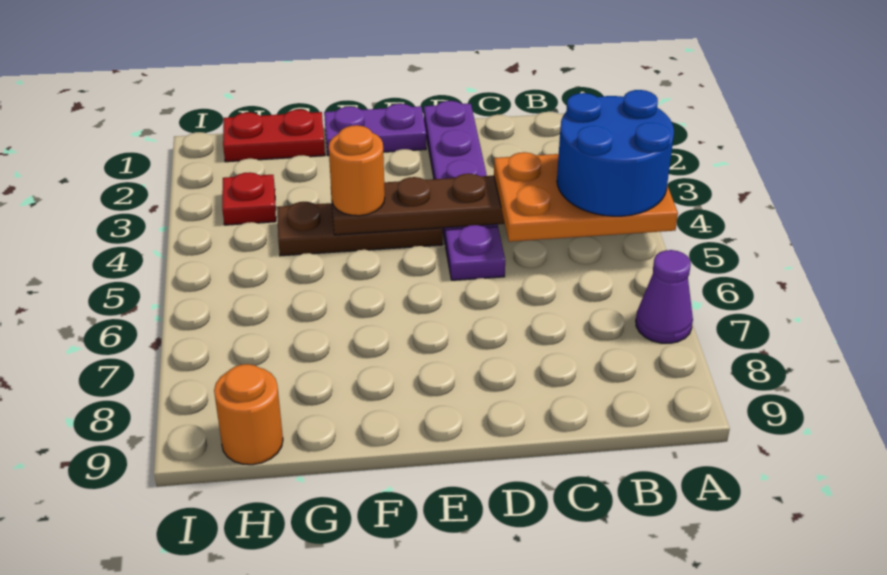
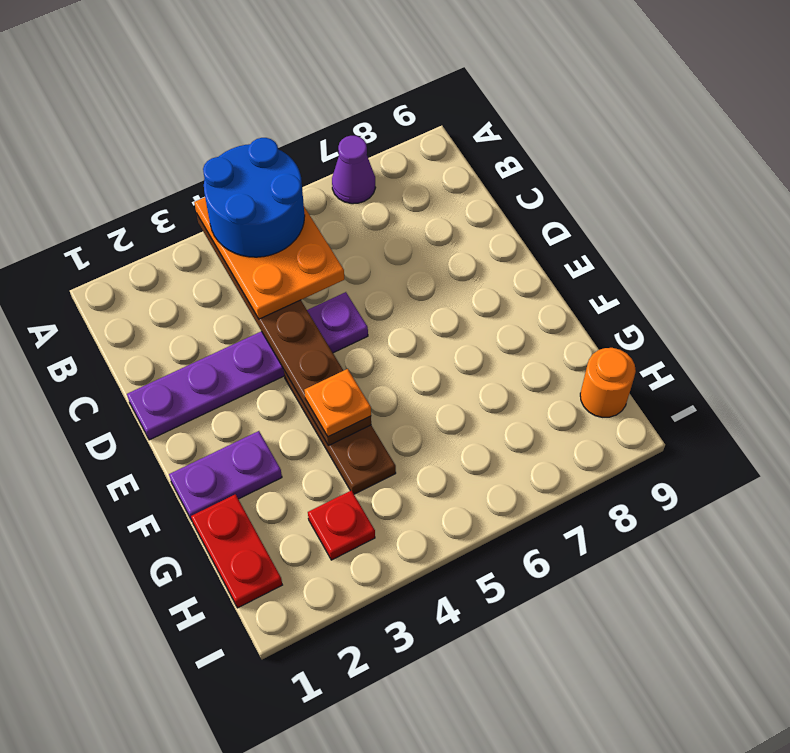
purple plate E1:F1 level 1 -> purple plate F1:F2 level 1
orange round brick F4 level 3 -> orange plate F4 level 3

